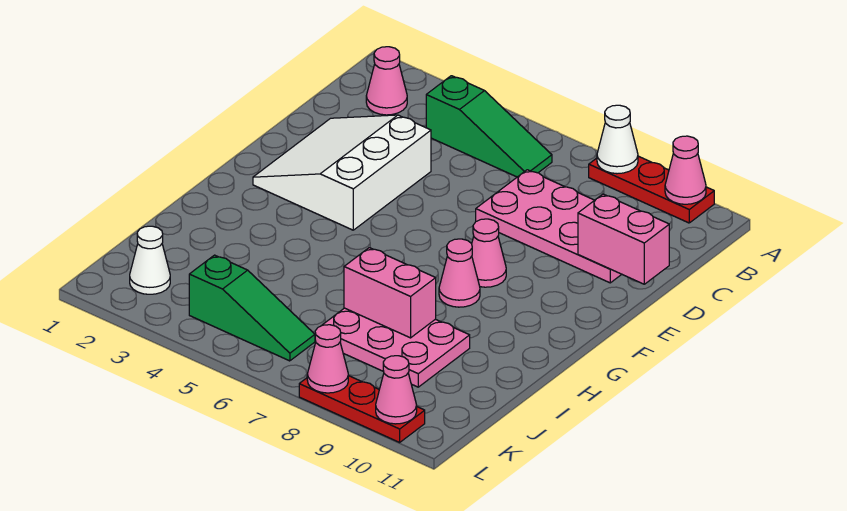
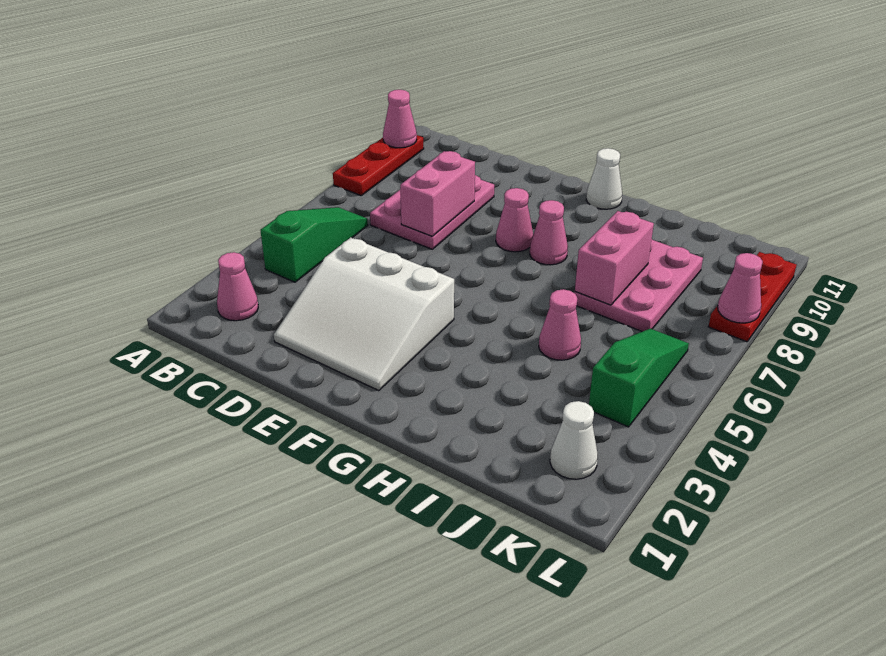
white cone A8 level 2 -> white cone G11 level 1
pink plate C7:D10 level 1 -> pink plate C7:D9 level 1
pink brick D10:D11 level 2 -> pink brick D7:D8 level 2
pink cone L10 level 2 -> pink cone I5 level 1

